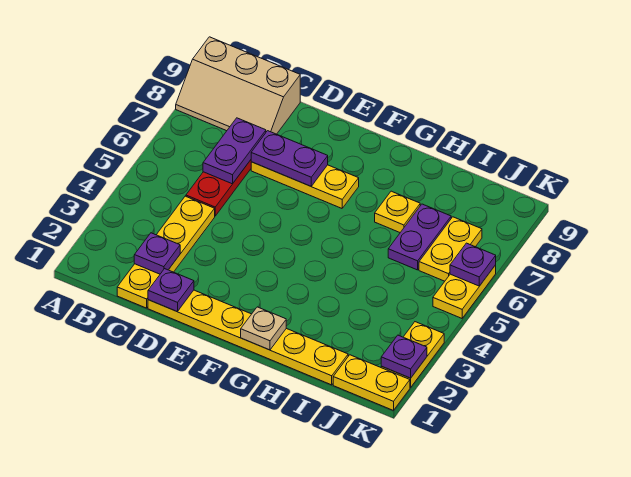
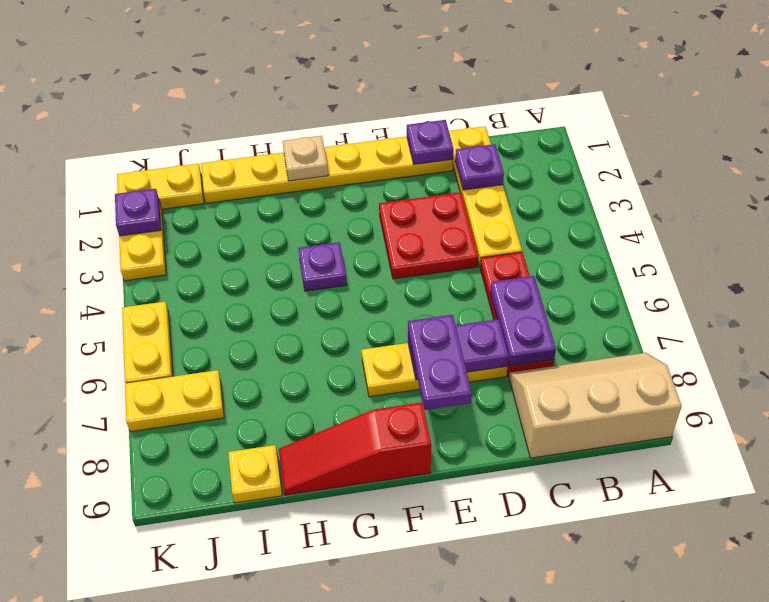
none -> red plate D3:E4 level 1
none -> red slope F9:H9 level 1 top F
yellow plate H7 level 1 -> yellow plate I9 level 1
purple plate I6:I7 level 1 -> purple plate E7:E8 level 3
yellow plate J6:J7 level 1 -> yellow plate J7:K7 level 1
purple plate K6 level 2 -> purple plate G4 level 1

